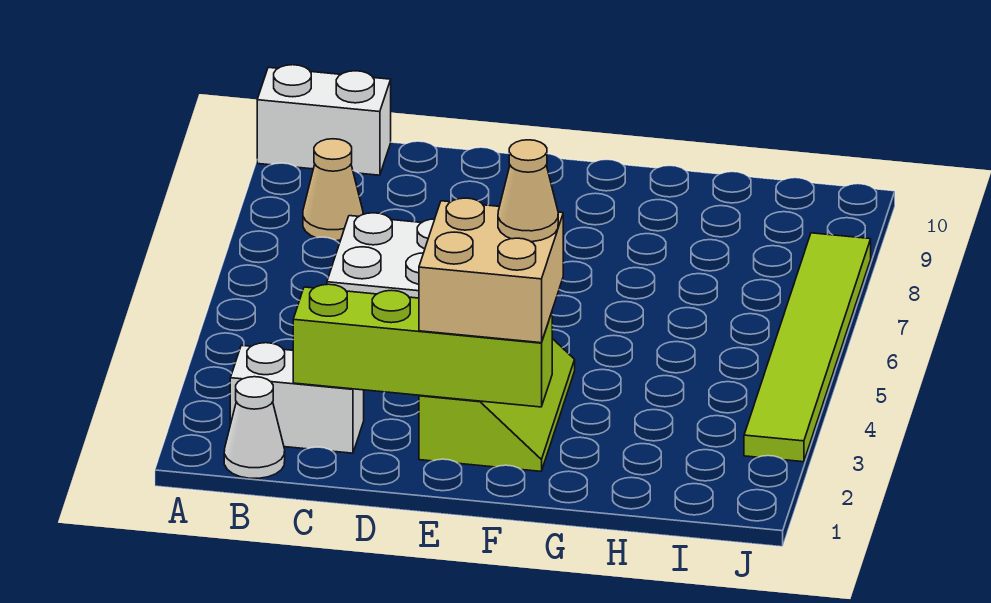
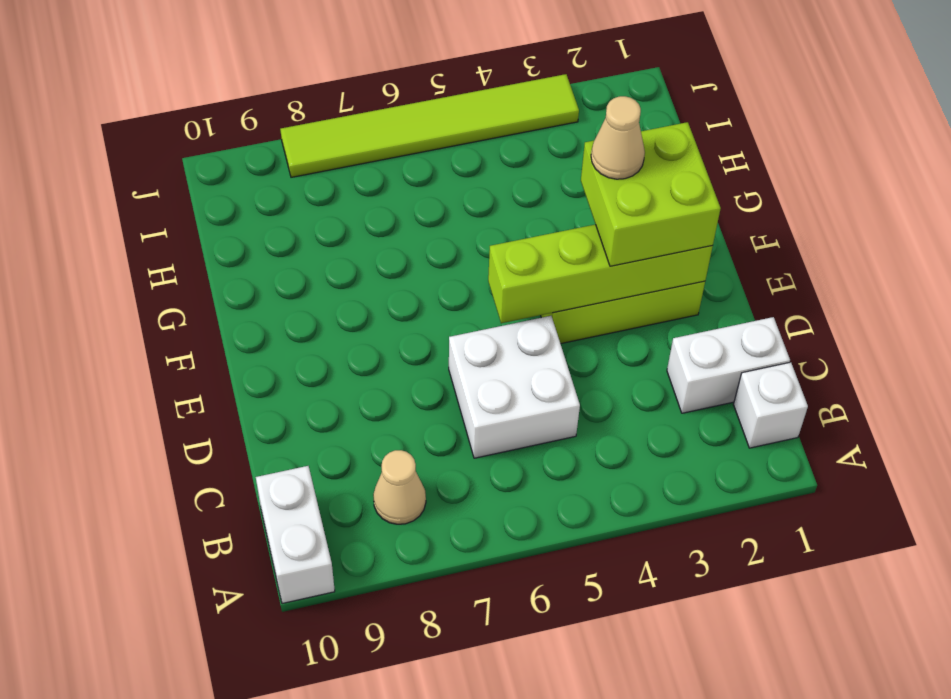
white cone B1 level 1 -> white brick B1 level 1
white brick B2:C2 level 1 -> white brick C1:C2 level 1
lime brick C2:F2 level 2 -> lime brick E2:E5 level 2
tan brick E2:F3 level 3 -> lime brick E2:F3 level 3

